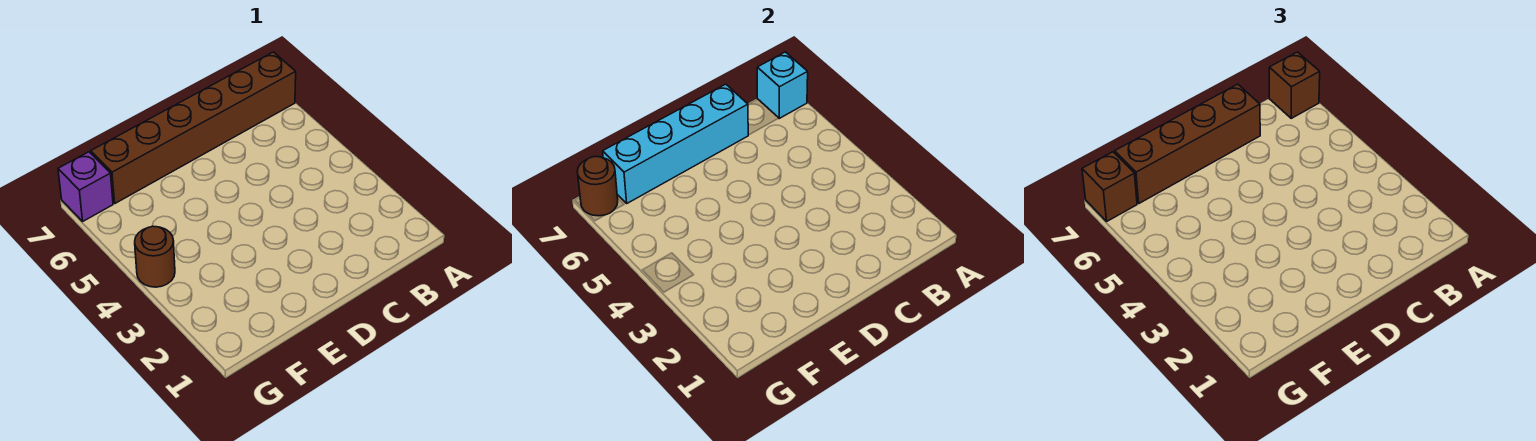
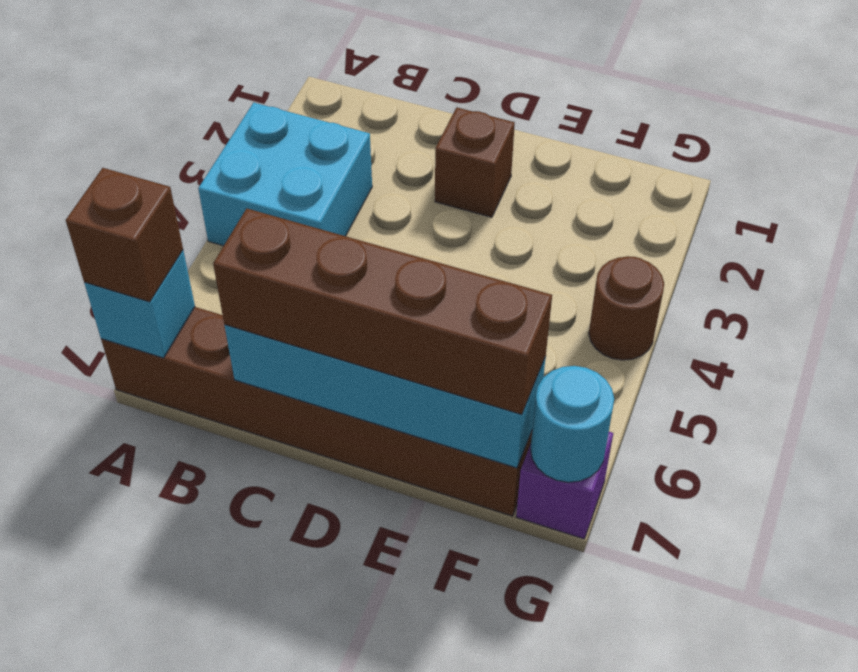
none -> cyan brick A3:B4 level 1
brown round brick G7 level 2 -> cyan round brick G7 level 2
brown brick G7 level 3 -> brown brick D2 level 1

